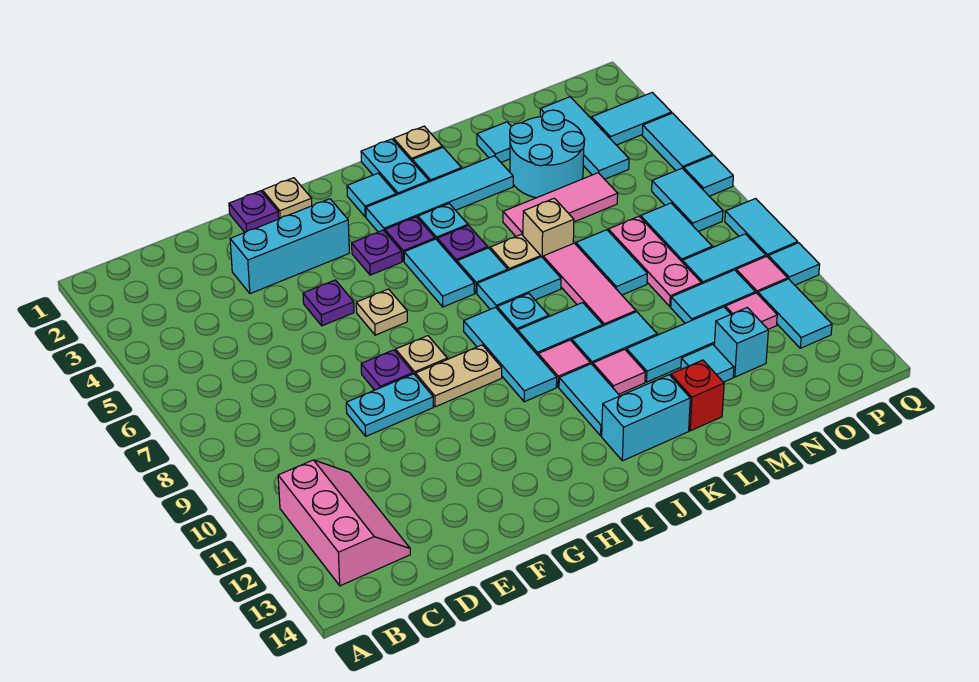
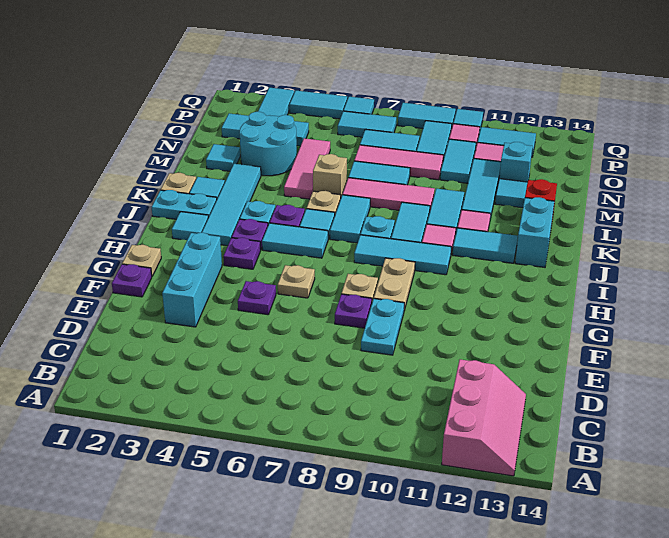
pink slope B11:C13 level 1 top B -> pink slope A12:C13 level 1 top 12
pink plate N7:N9 level 1 -> pink tile N7:N9 level 1

